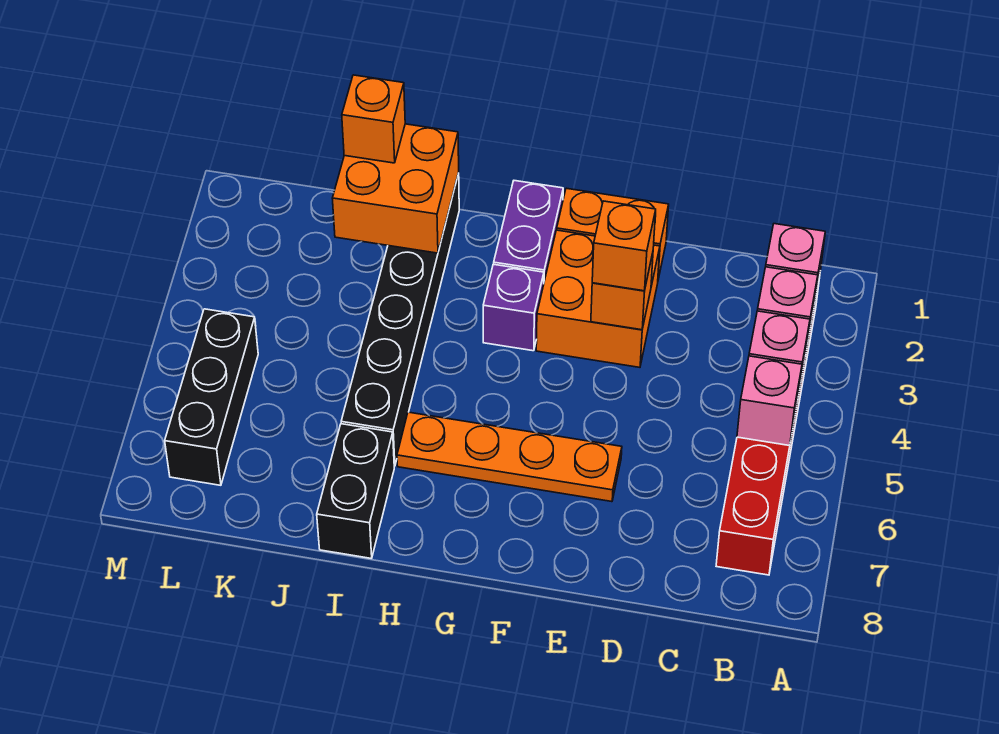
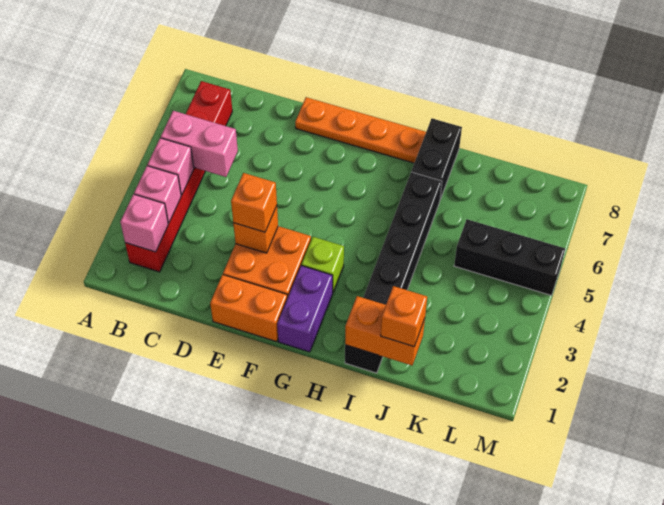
pink brick B5 level 2 -> pink brick B5:C5 level 2
orange plate E6:H6 level 1 -> orange plate E8:H8 level 1
purple brick G3 level 1 -> lime brick G3 level 1
orange brick I1:J2 level 2 -> orange brick I1:J1 level 2
black brick L5:L7 level 1 -> black brick K5:M5 level 1

